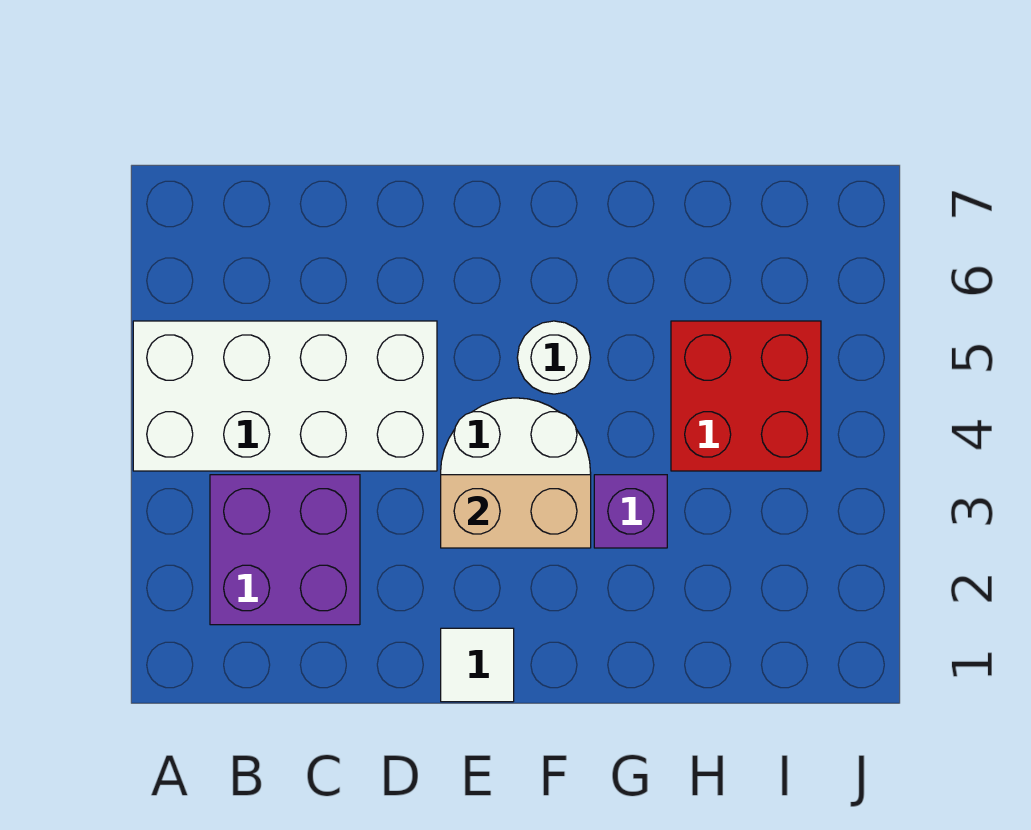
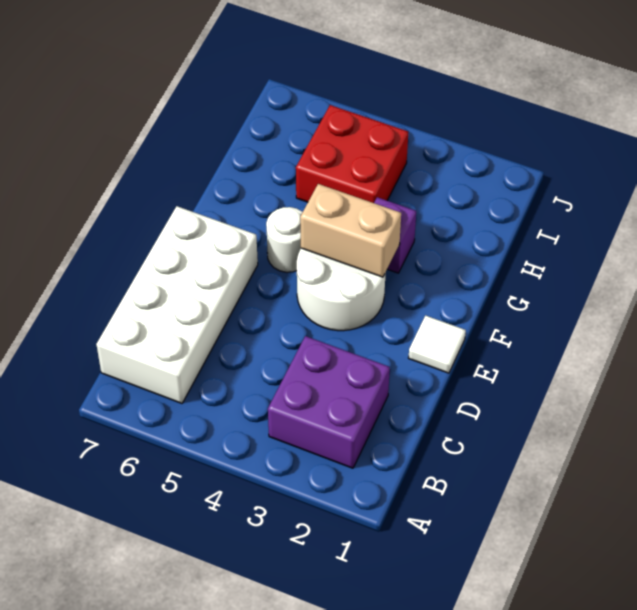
white brick A4:D5 level 1 -> white brick B6:E7 level 1
tan brick E3:F3 level 2 -> tan brick F3:F4 level 2

